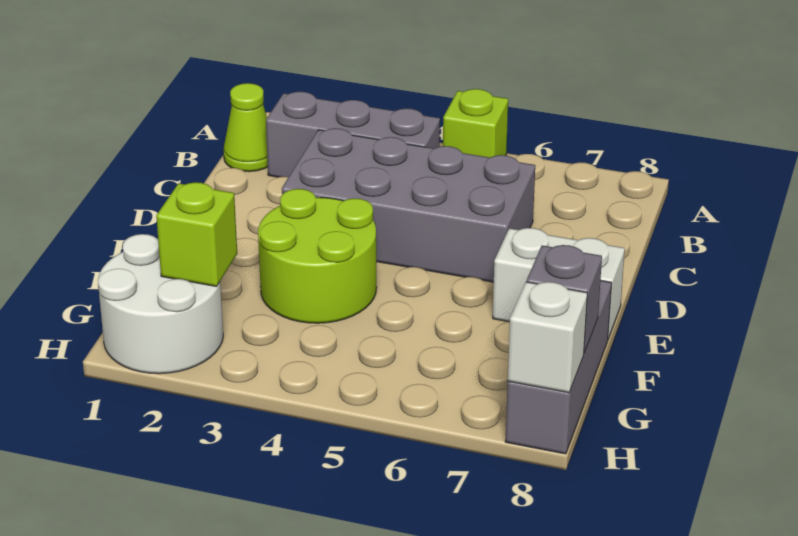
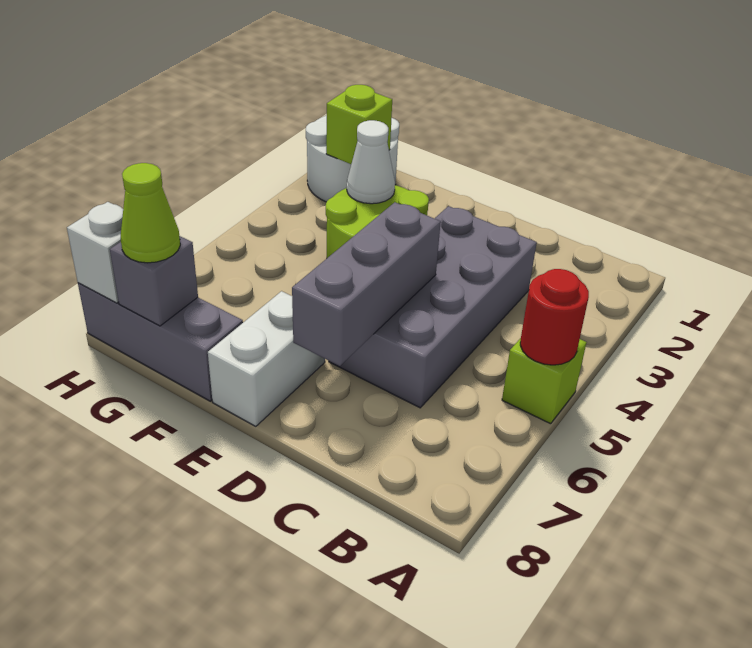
none -> red round brick A5 level 2
lime cone B1 level 1 -> lime cone G8 level 3
grey brick B2:B4 level 1 -> grey brick D5:D7 level 2
none -> white cone F3 level 2

